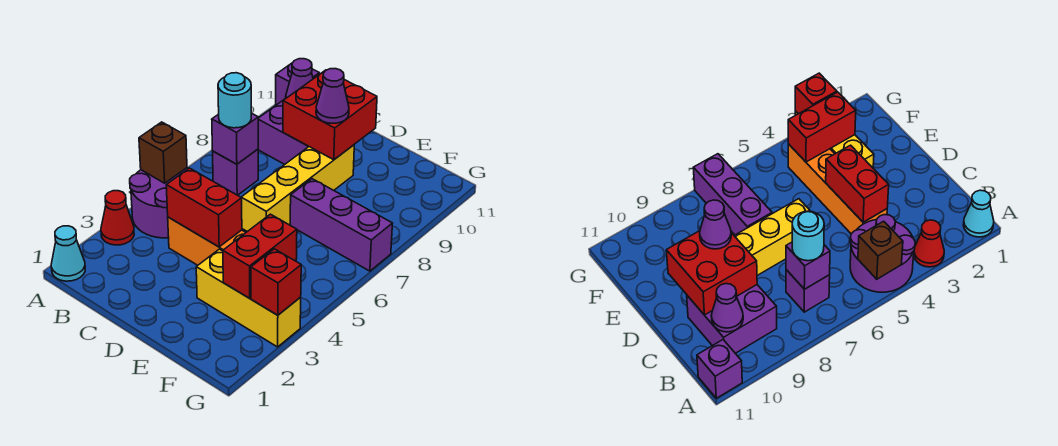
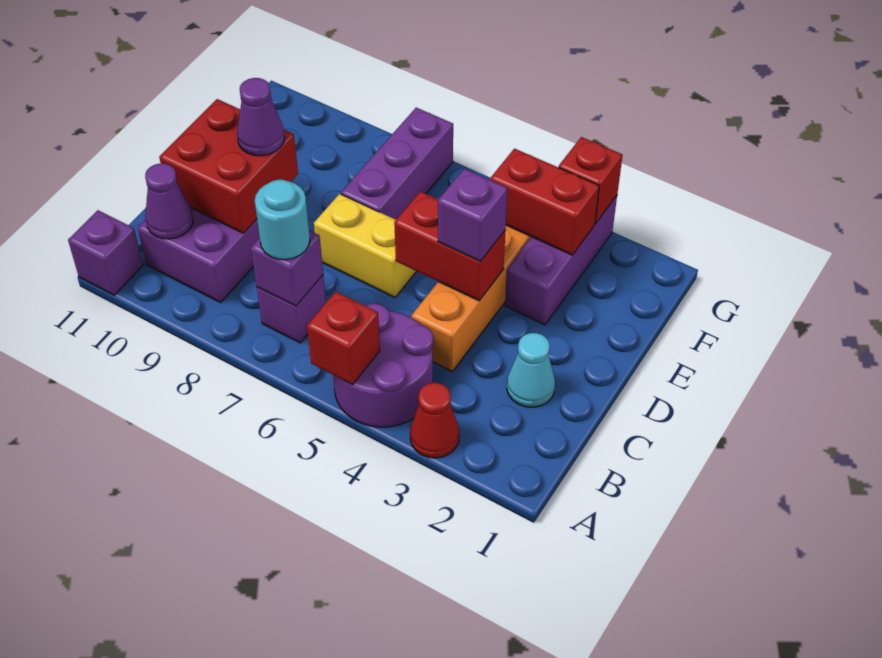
cyan cone A1 level 1 -> cyan cone C2 level 1
brown brick A5 level 2 -> red brick A5 level 2
red brick C4:D4 level 2 -> red brick D4:D5 level 2
none -> purple brick D4 level 3
yellow brick D6:D9 level 1 -> yellow brick D6:D7 level 1
yellow brick E3:G3 level 1 -> purple brick E3:G3 level 1

